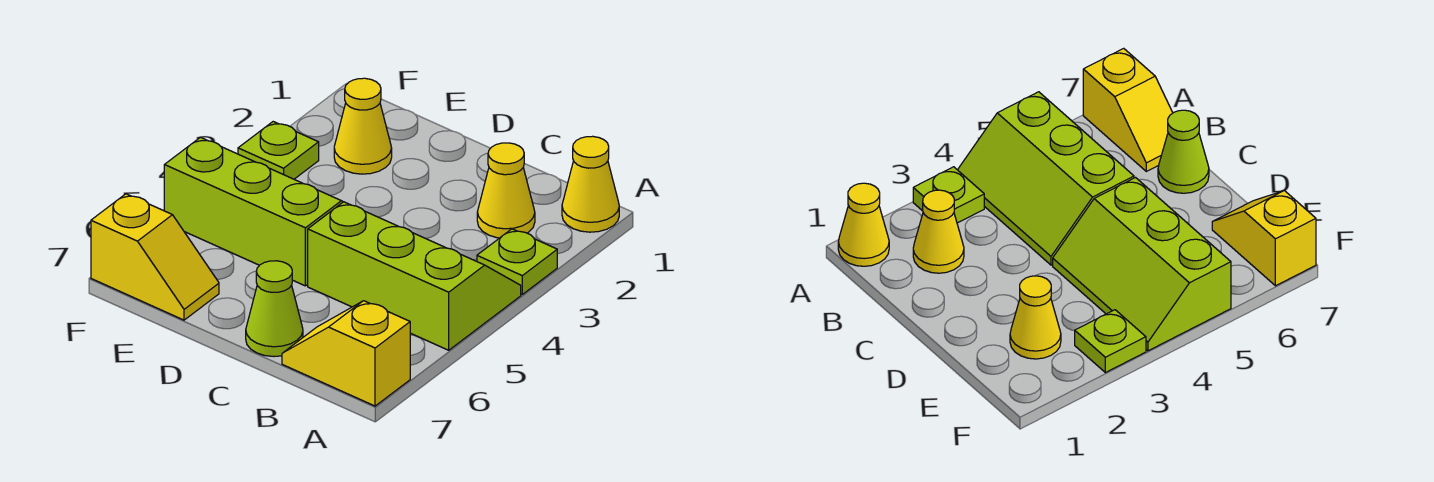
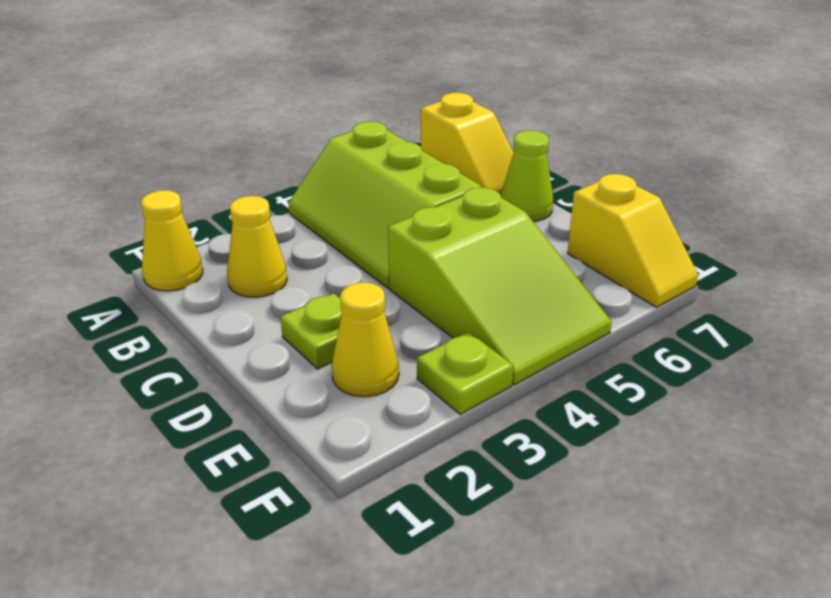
lime plate A3 level 1 -> lime plate D2 level 1
lime slope D4:F5 level 1 top 5 -> lime slope D4:F5 level 1 top D
yellow slope E7:F7 level 1 top F -> yellow slope E7:F7 level 1 top E

